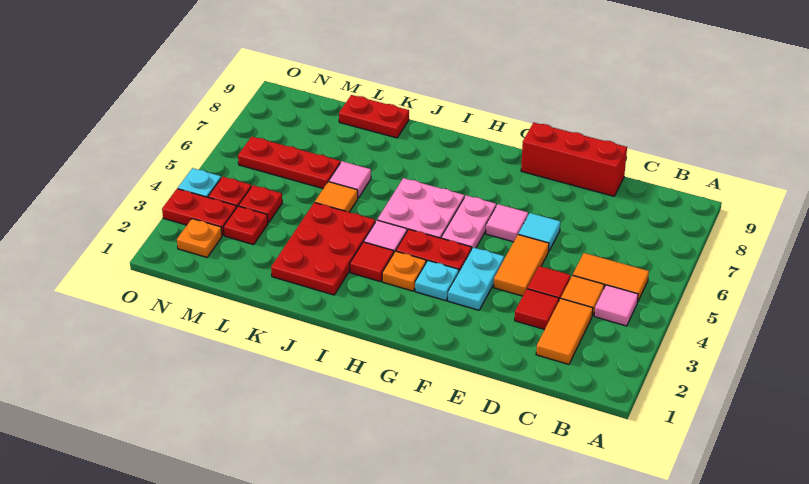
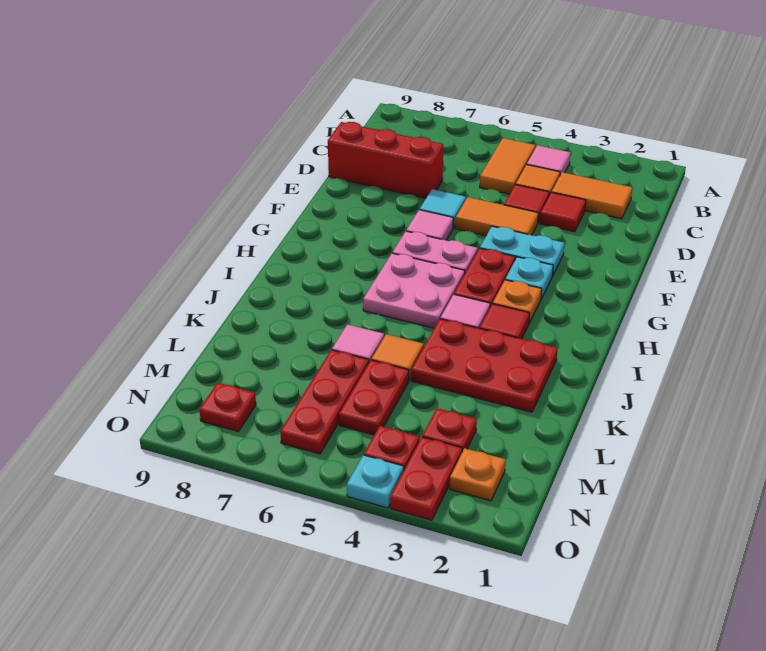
red brick D9:F9 level 1 -> red brick D7:D9 level 1
red plate K9:L9 level 1 -> red plate L5:M5 level 1
red plate M4 level 1 -> red plate N8 level 1

